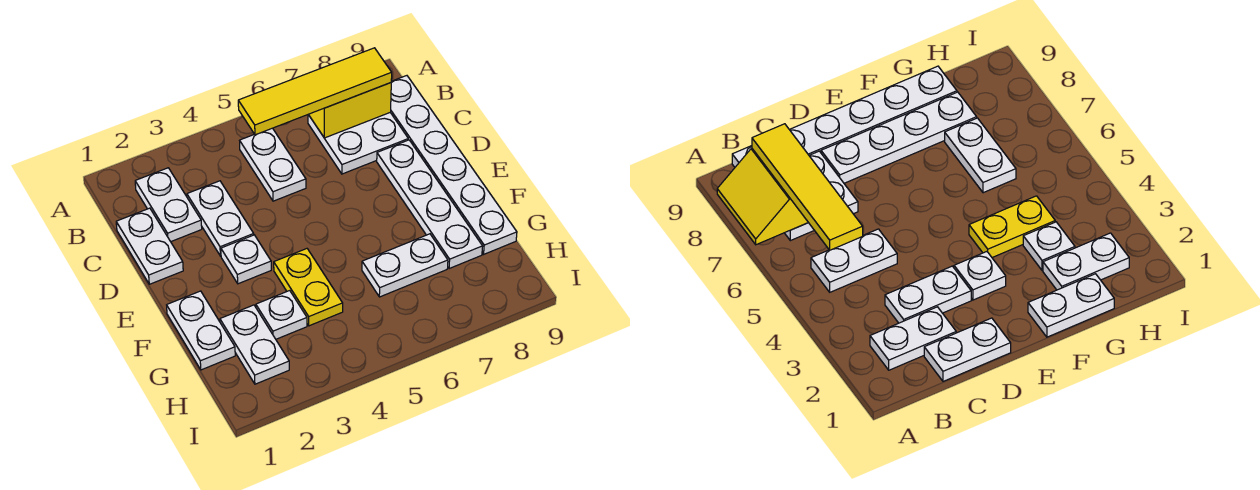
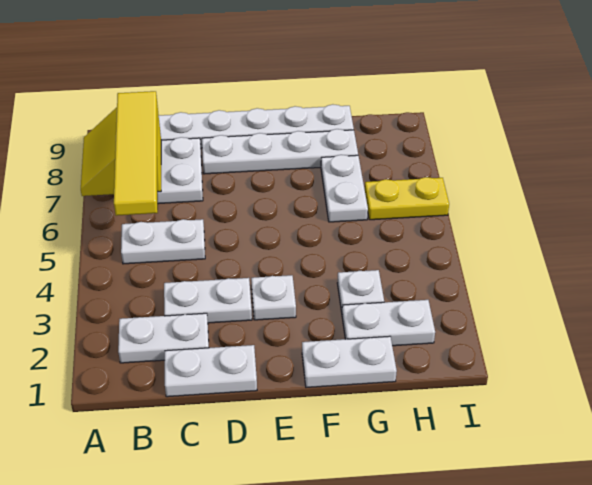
yellow plate F4:G4 level 1 -> yellow plate H6:I6 level 1

